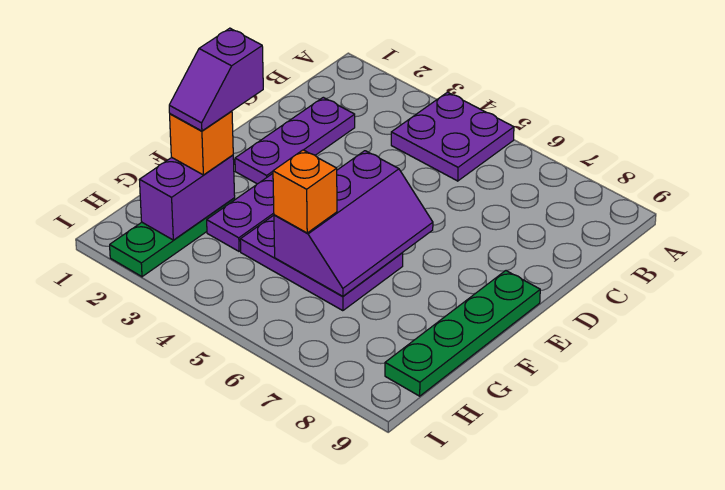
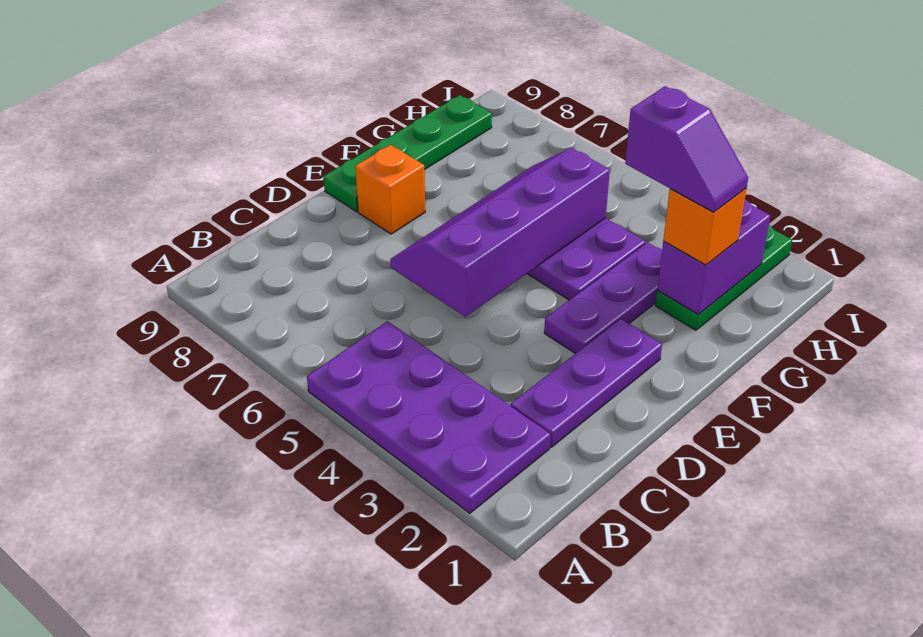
purple plate A4:B5 level 1 -> purple plate A2:B5 level 1
purple slope E5:G6 level 2 top 5 -> purple slope D5:G6 level 2 top 5
purple slope F2:G2 level 4 top F -> purple slope G2:G3 level 4 top 3
orange brick G5 level 3 -> orange brick E8 level 1

